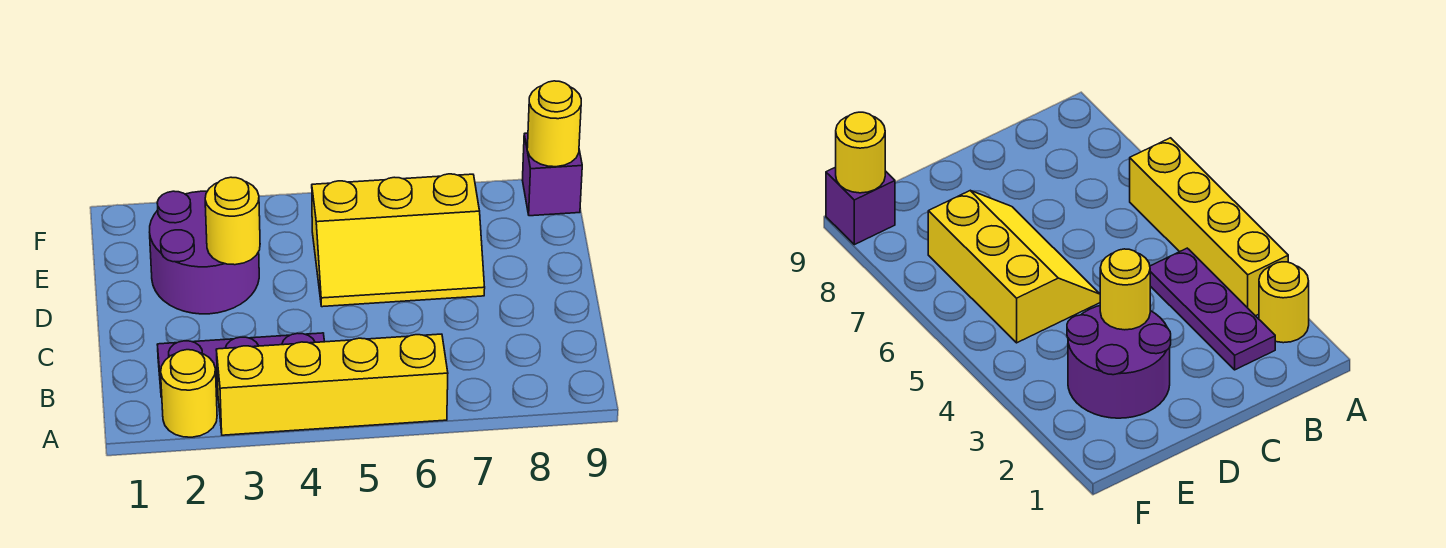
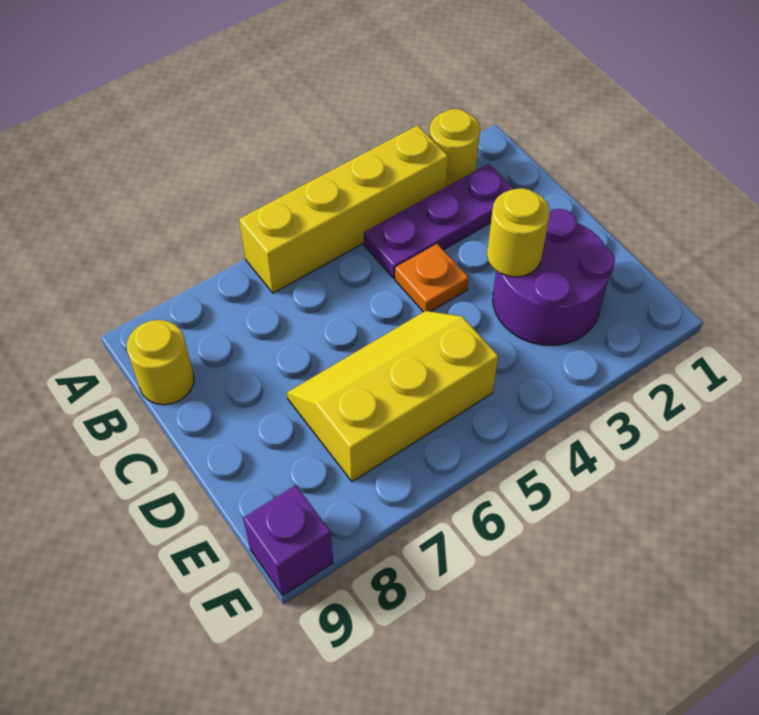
none -> orange plate C4 level 1
yellow round brick F9 level 2 -> yellow round brick B9 level 1

